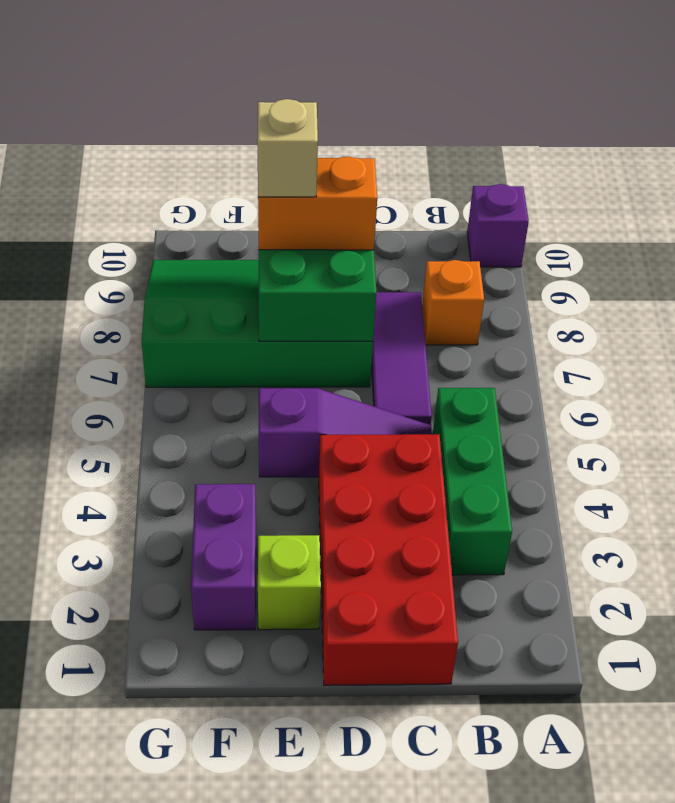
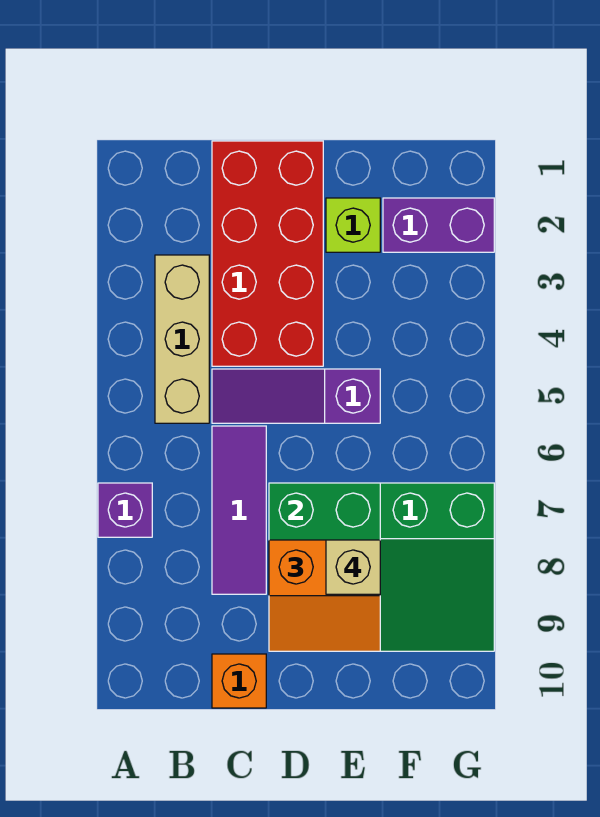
purple brick A10 level 1 -> purple brick A7 level 1
green brick B3:B5 level 1 -> tan brick B3:B5 level 1
orange brick B8 level 1 -> orange brick C10 level 1
purple brick F2:F3 level 1 -> purple brick F2:G2 level 1

